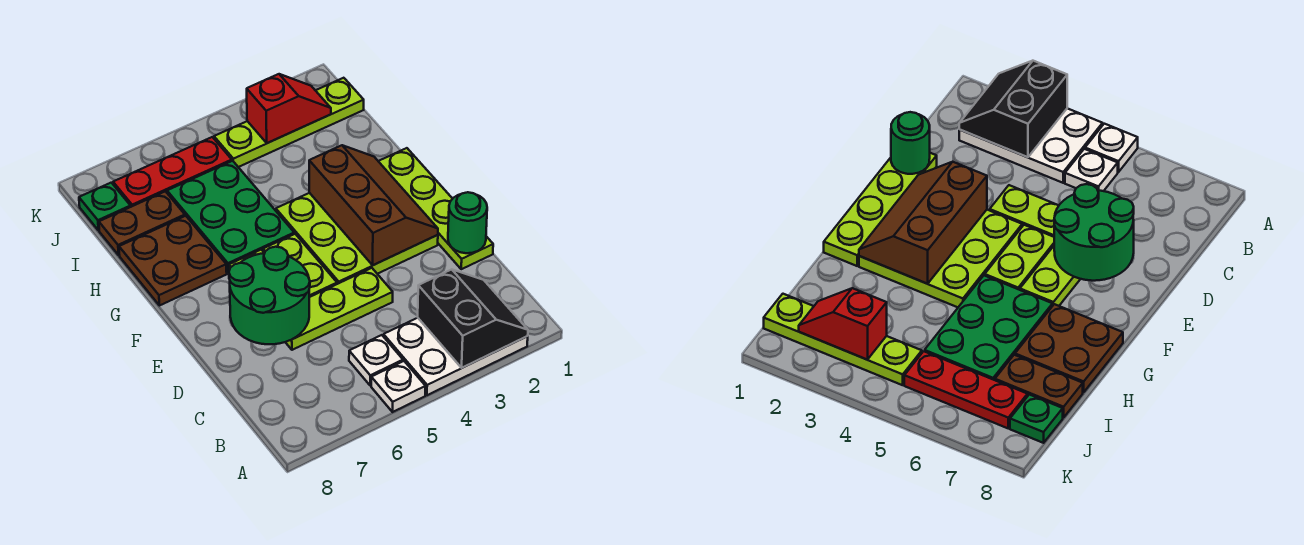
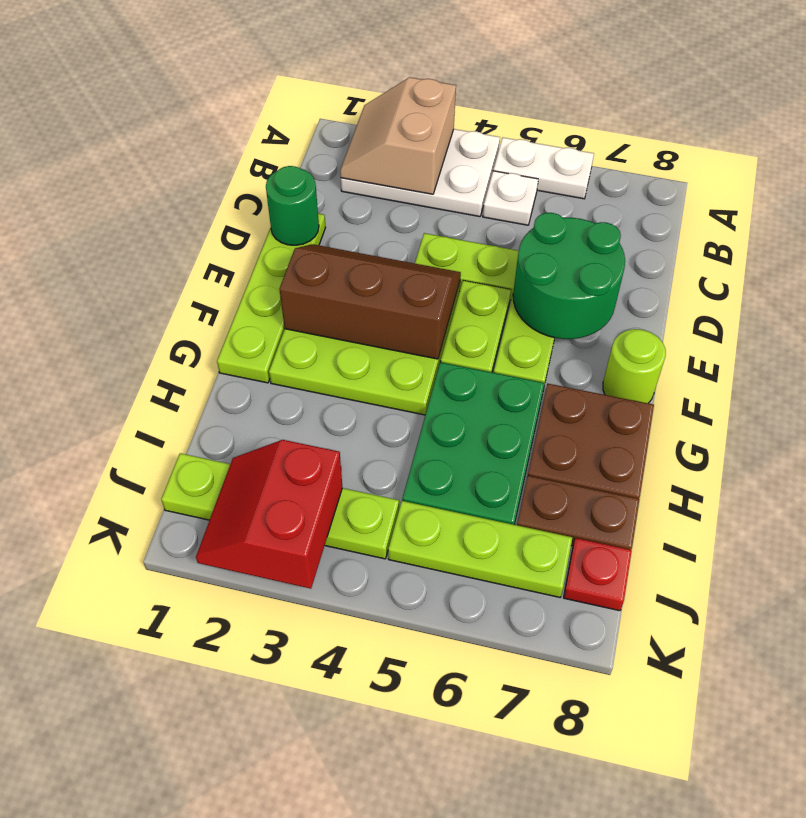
black slope A2:B3 level 2 top 3 -> tan slope A2:B3 level 2 top 3
white plate A5 level 1 -> white plate A5:A6 level 1
brown slope E2:G3 level 2 top 3 -> brown slope E2:F4 level 2 top F
none -> lime round brick F8 level 1
red slope J2:J3 level 2 top 3 -> red slope J2:K3 level 2 top 3
red plate J5:J7 level 1 -> lime plate J5:J7 level 1
green plate J8 level 1 -> red plate J8 level 1

